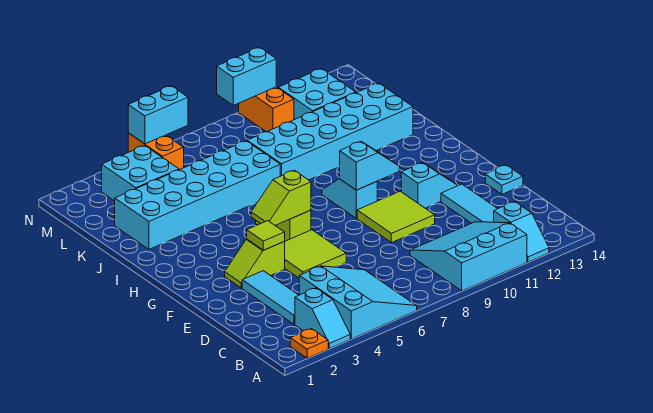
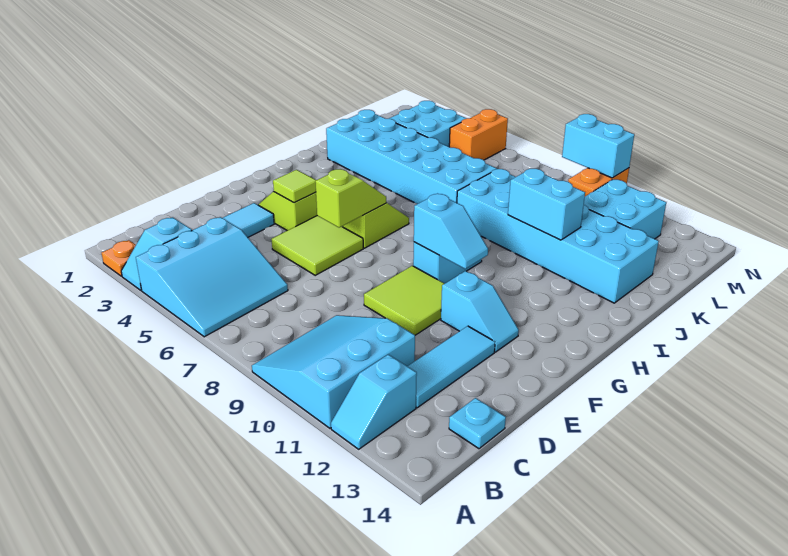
cyan slope A9:C11 level 1 top A -> cyan slope A9:C11 level 1 top 11
cyan plate E14 level 1 -> cyan plate C14 level 1
lime slope G5:G6 level 2 top 6 -> lime slope F6:G6 level 2 top F
cyan brick N5:N6 level 2 -> cyan brick J10:J11 level 2

